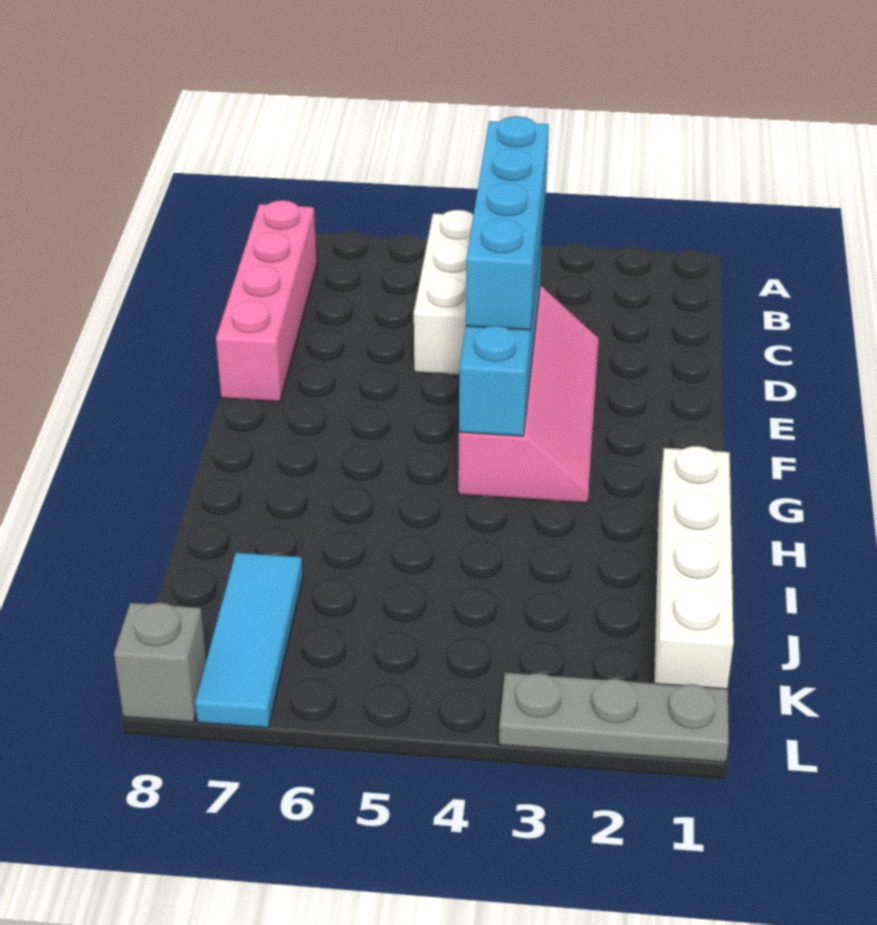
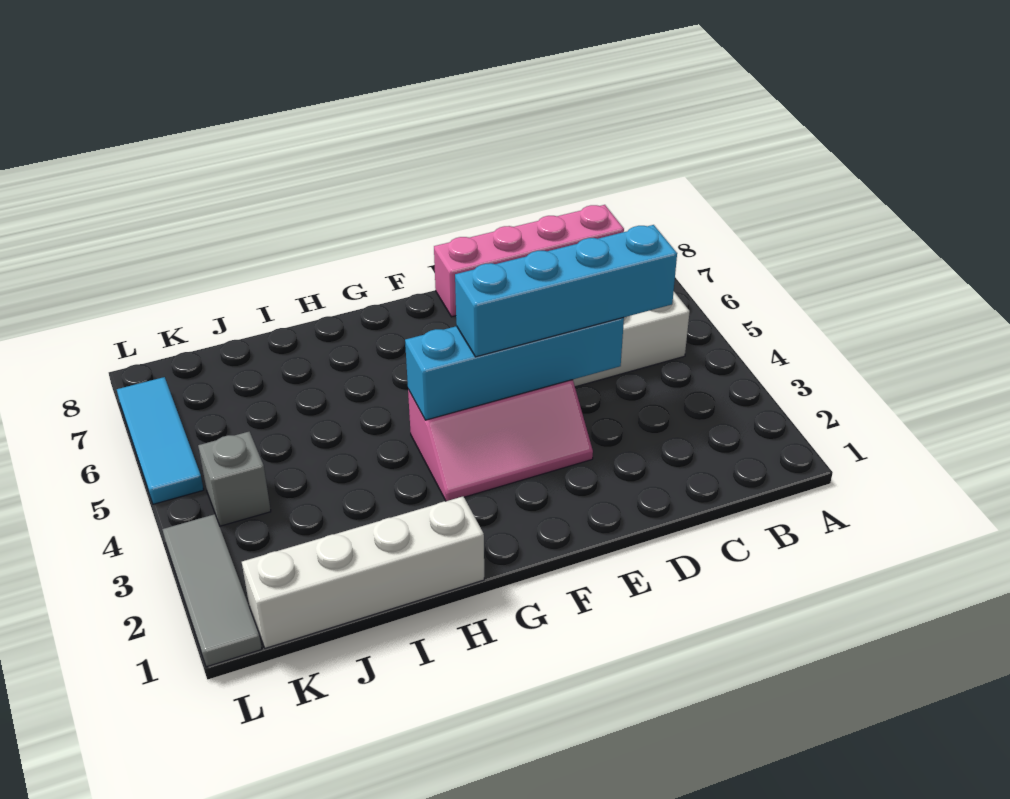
pink slope D3:G4 level 1 top 4 -> pink slope E3:G4 level 1 top 4
cyan tile J7:L7 level 1 -> cyan tile L5:L7 level 1
grey plate L1:L3 level 1 -> grey tile L1:L3 level 1
grey brick L8 level 1 -> grey brick K4 level 1

